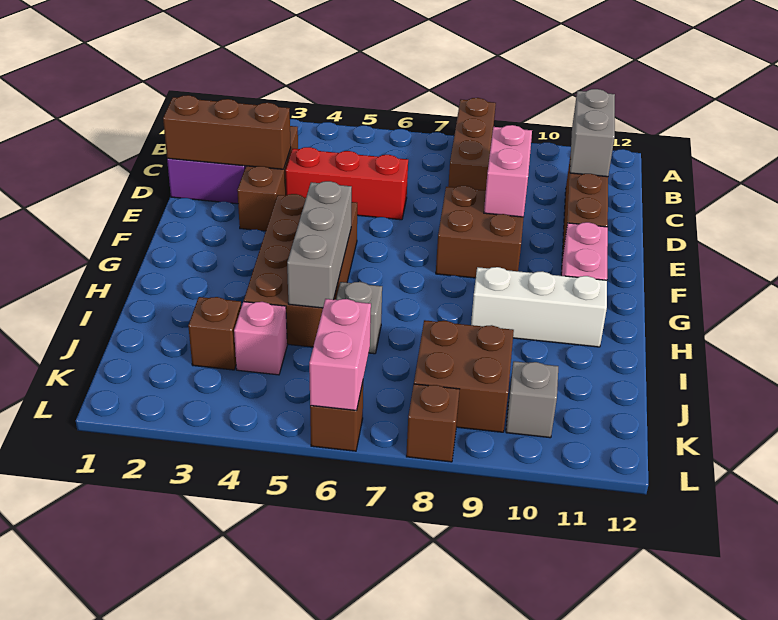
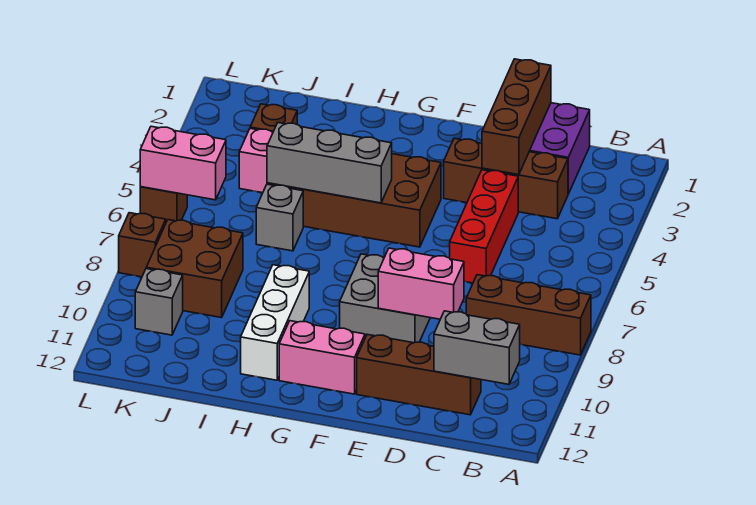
brown brick E8:F9 level 1 -> grey brick E8:F9 level 1

